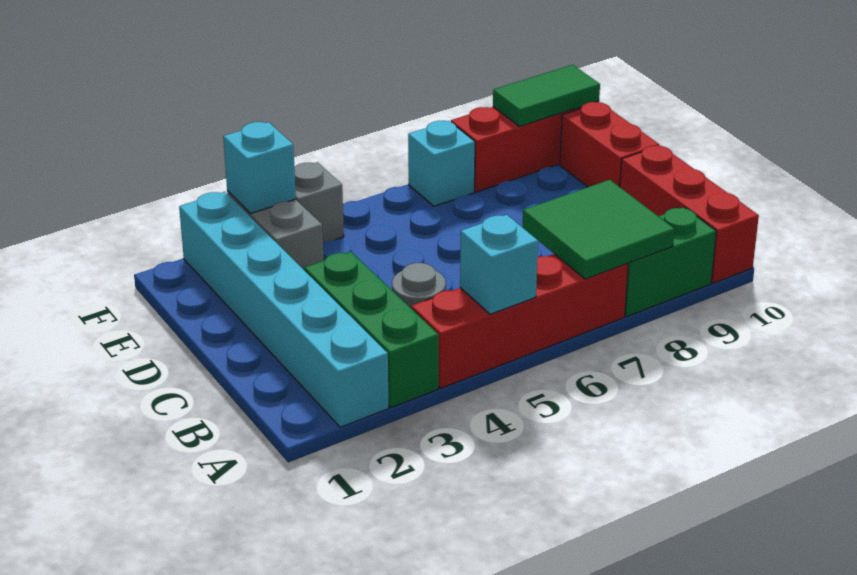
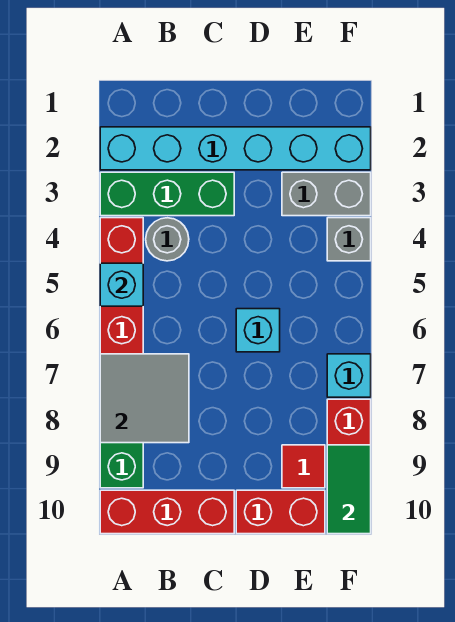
green tile A7:B8 level 2 -> grey tile A7:B8 level 2
none -> red tile E9 level 1
cyan brick F3 level 2 -> cyan brick D6 level 1

